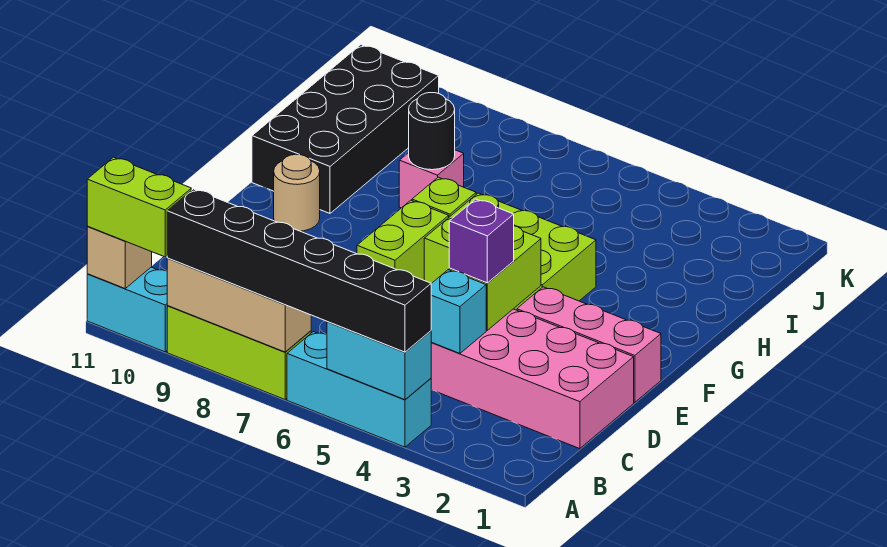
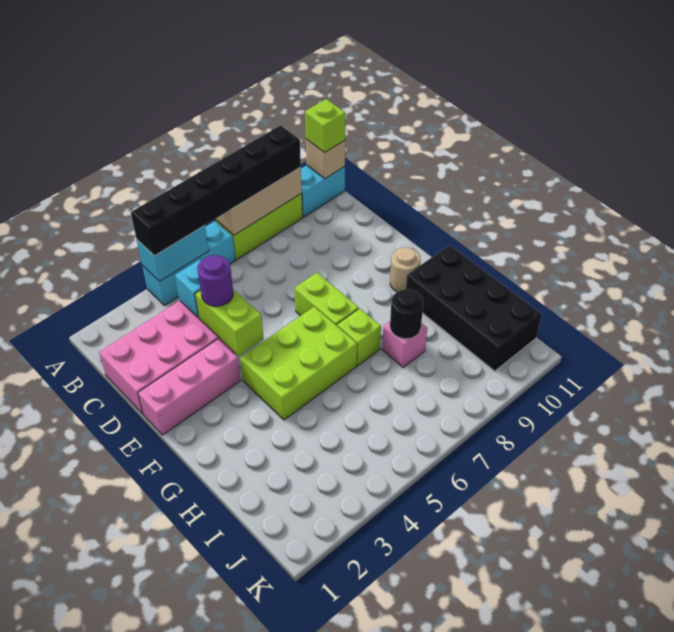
lime brick A10:A11 level 3 -> lime brick A11 level 3
purple brick D4 level 3 -> purple round brick D4 level 3

